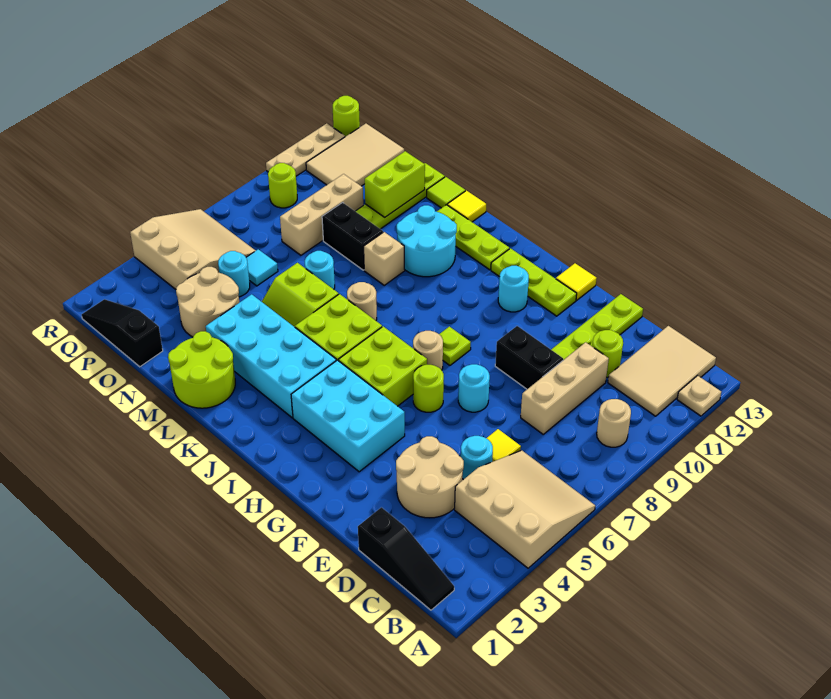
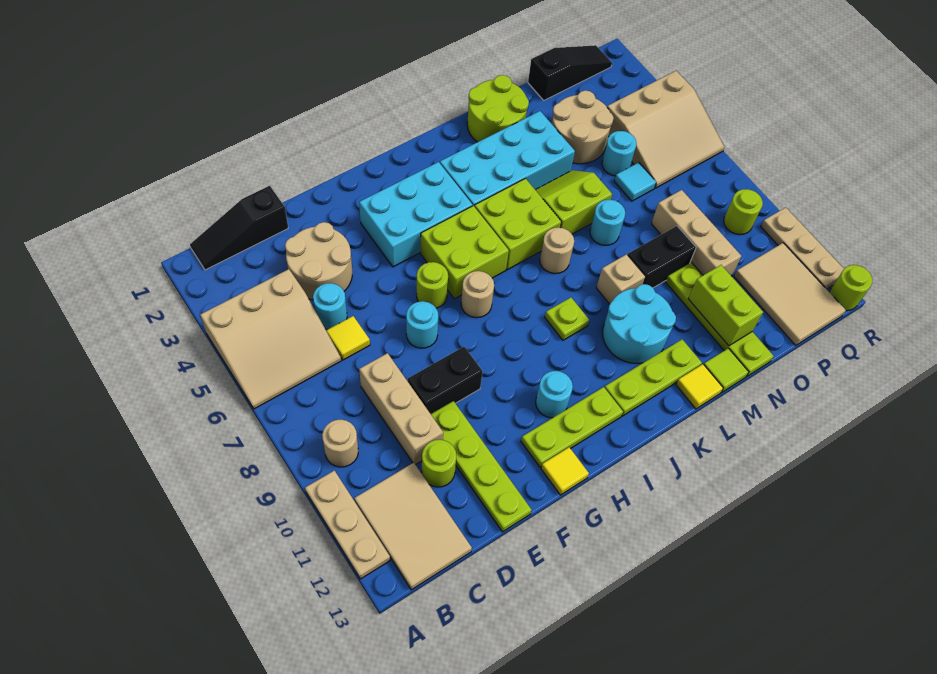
tan plate A12 level 1 -> tan plate A10:A12 level 1
lime plate H8 level 1 -> lime plate J9 level 1

